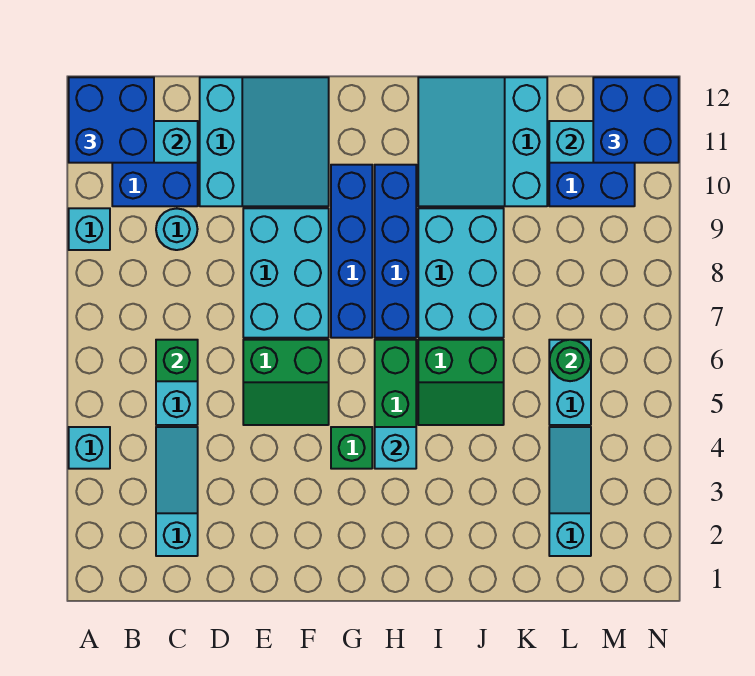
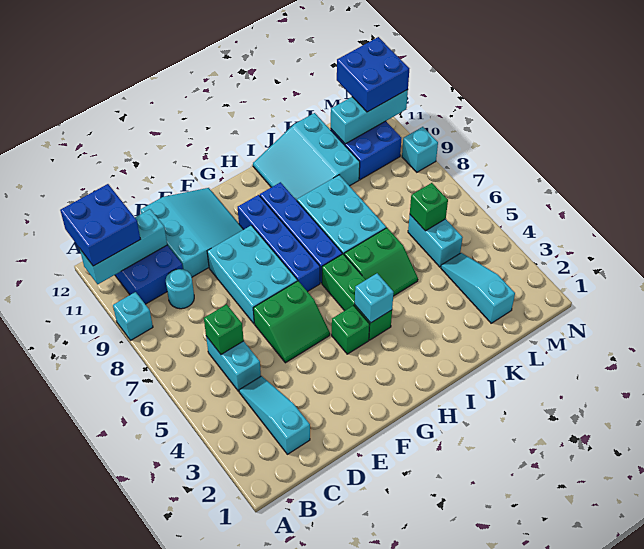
cyan brick A4 level 1 -> cyan brick N9 level 1
green round brick L6 level 2 -> green brick L6 level 2

